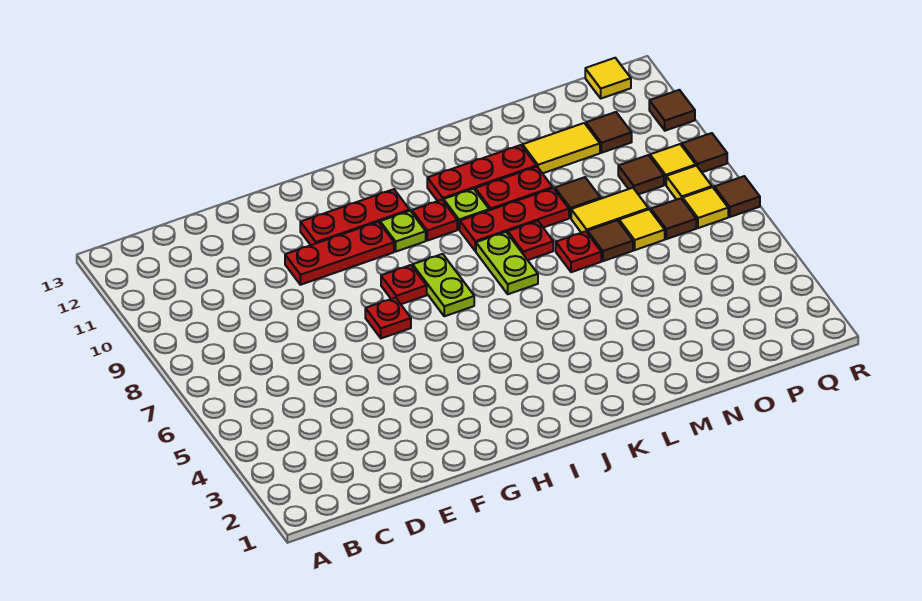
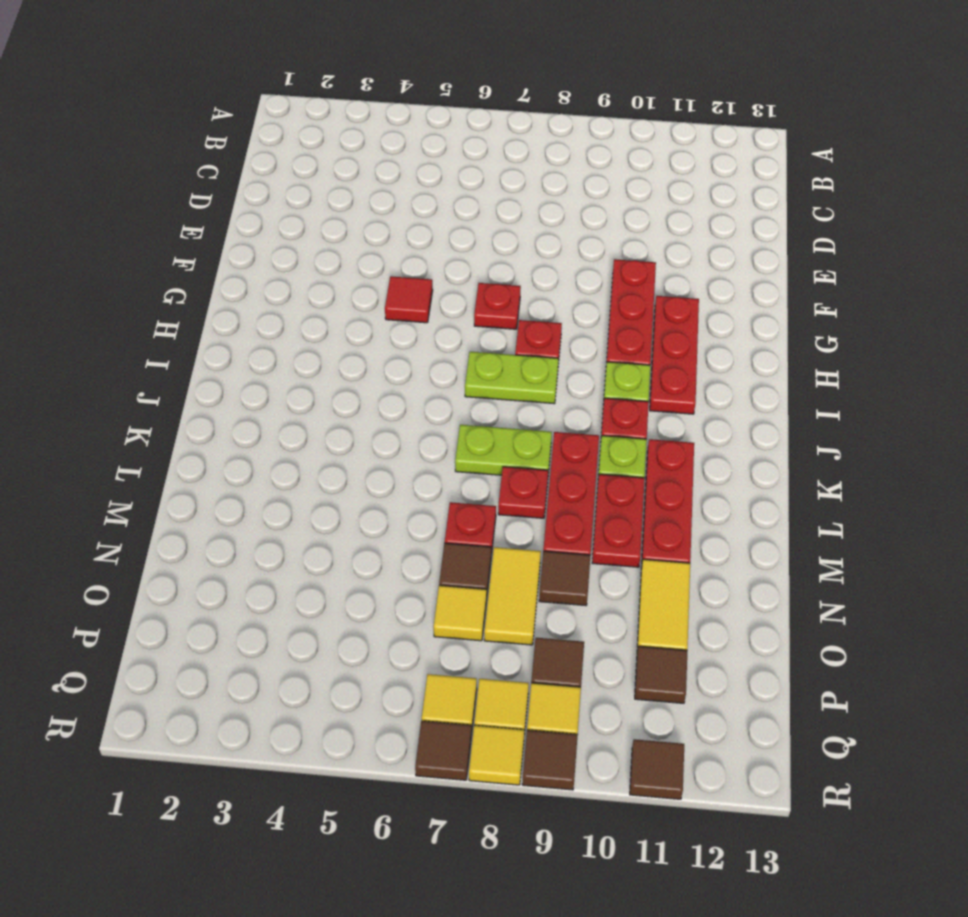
none -> red tile G5 level 1
brown tile P7 level 1 -> none
yellow tile Q13 level 1 -> yellow tile R8 level 1

